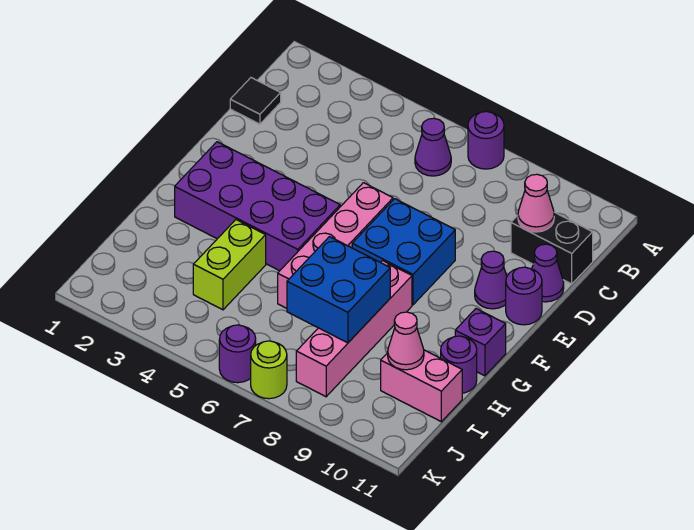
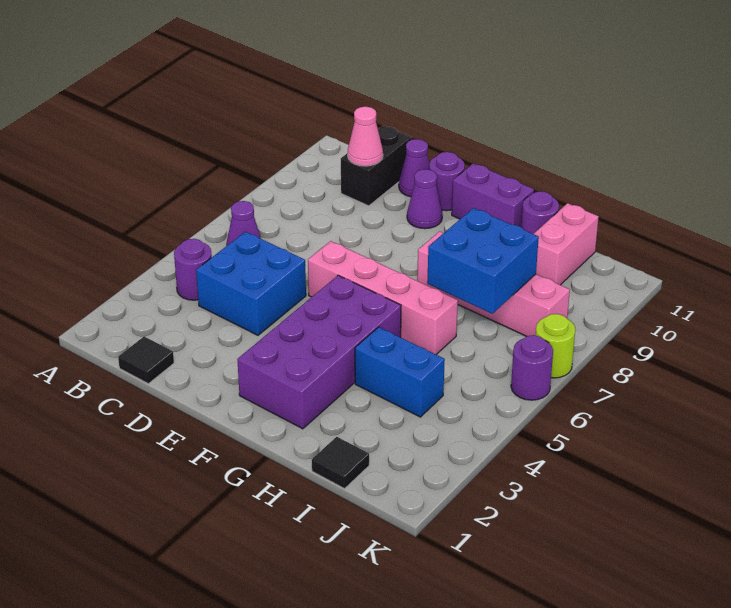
purple round brick A7 level 1 -> purple round brick B4 level 1
blue brick E7:F8 level 1 -> blue brick C4:D5 level 1
purple brick G11 level 1 -> purple brick F11:G11 level 1
lime brick H4:I4 level 1 -> blue brick H4:I4 level 1
none -> black tile I1 level 1
pink cone I10 level 2 -> none

